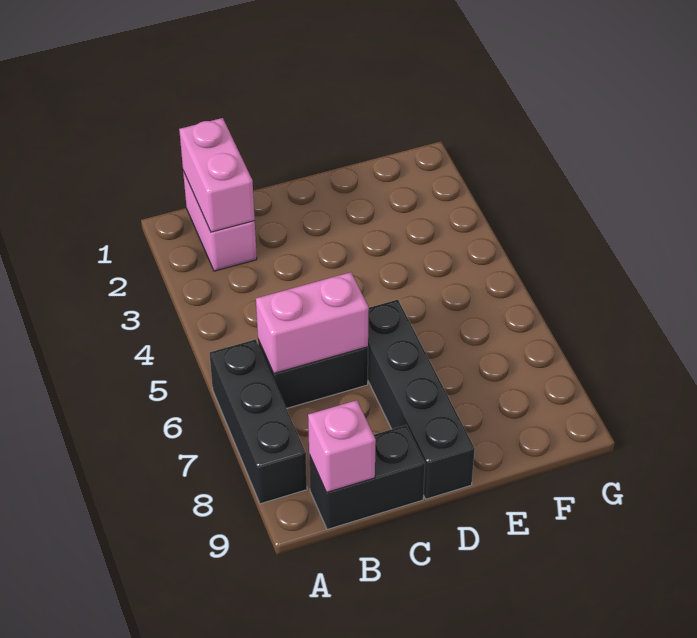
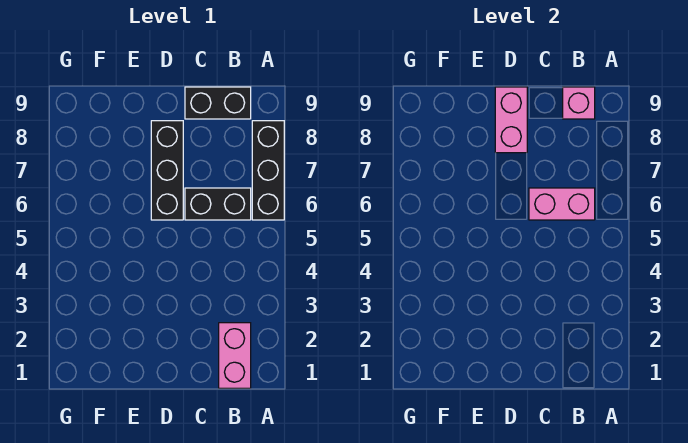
pink brick B1:B2 level 2 -> pink brick D8:D9 level 2
black brick D6:D9 level 1 -> black brick D6:D8 level 1

